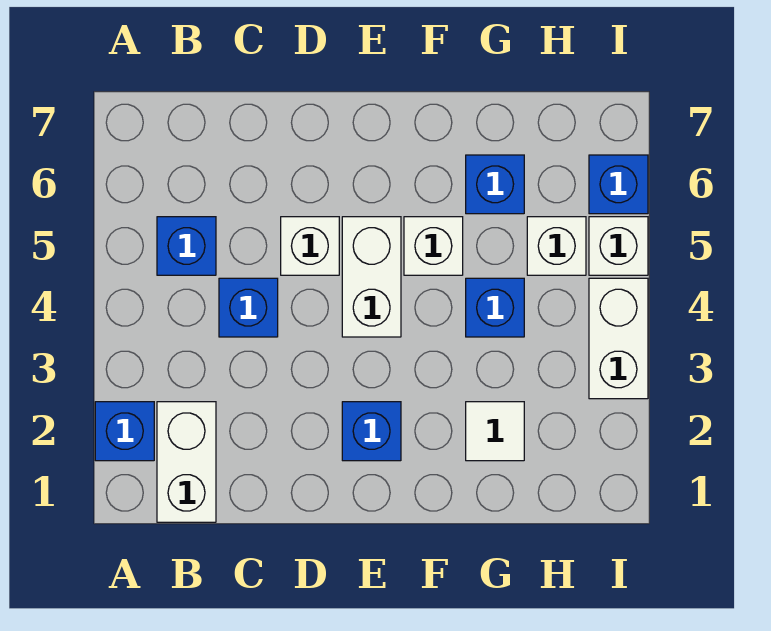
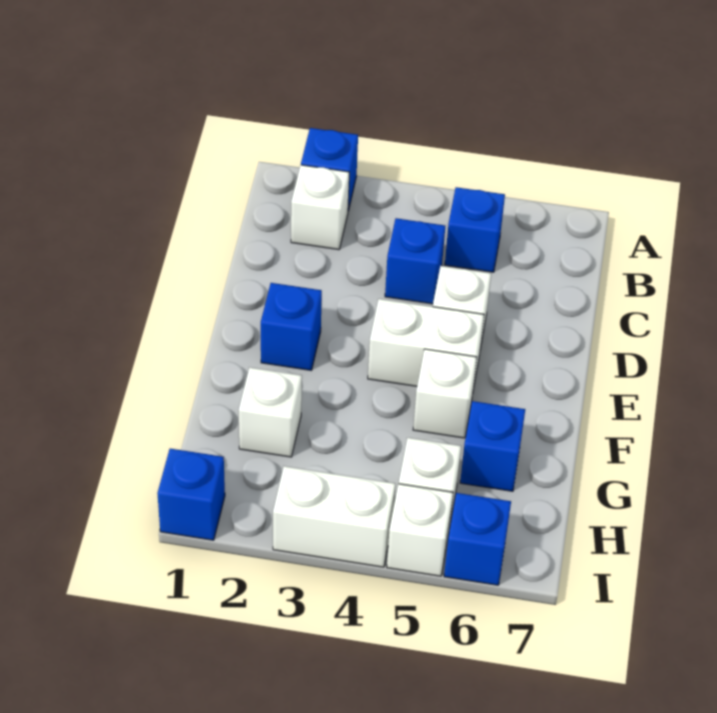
white brick B1:B2 level 1 -> white brick B2 level 1
white tile G2 level 1 -> white brick G2 level 1
blue brick G4 level 1 -> blue brick I1 level 1

